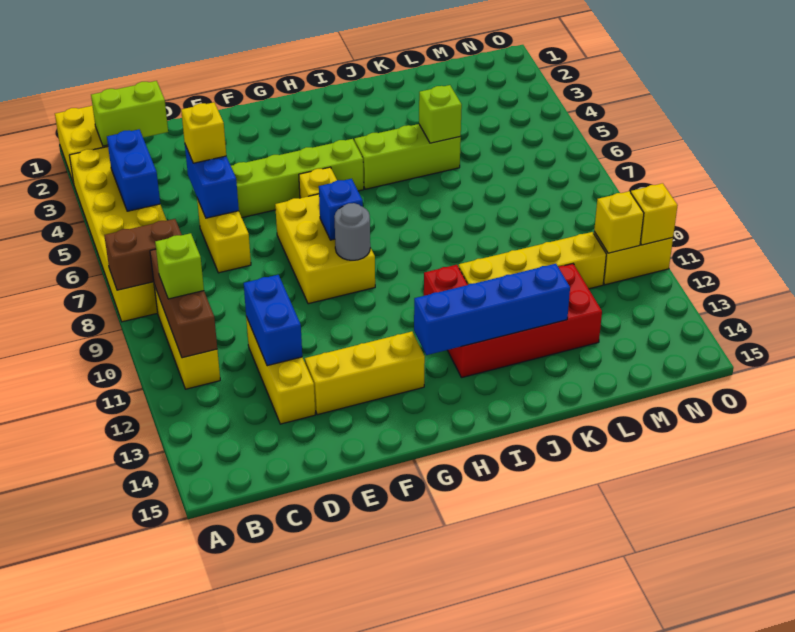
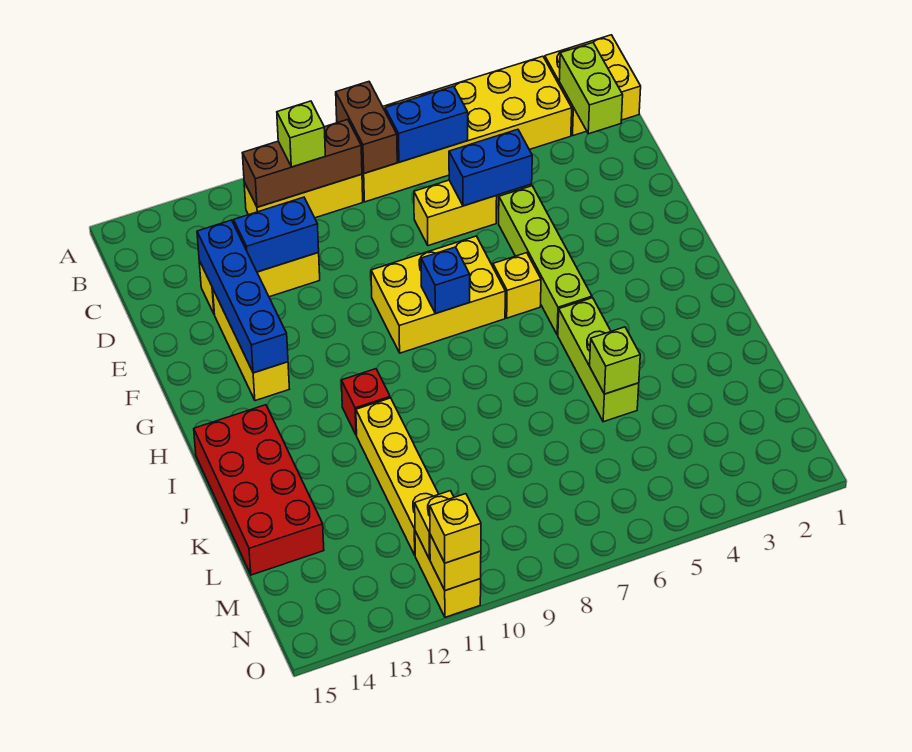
blue brick B4:B5 level 2 -> blue brick B6:B7 level 2
yellow brick D5 level 3 -> yellow brick O11 level 3
grey round brick G9 level 2 -> none
blue brick H13:K13 level 2 -> blue brick D13:G13 level 2
red brick I12:L13 level 1 -> red brick I14:L15 level 1

